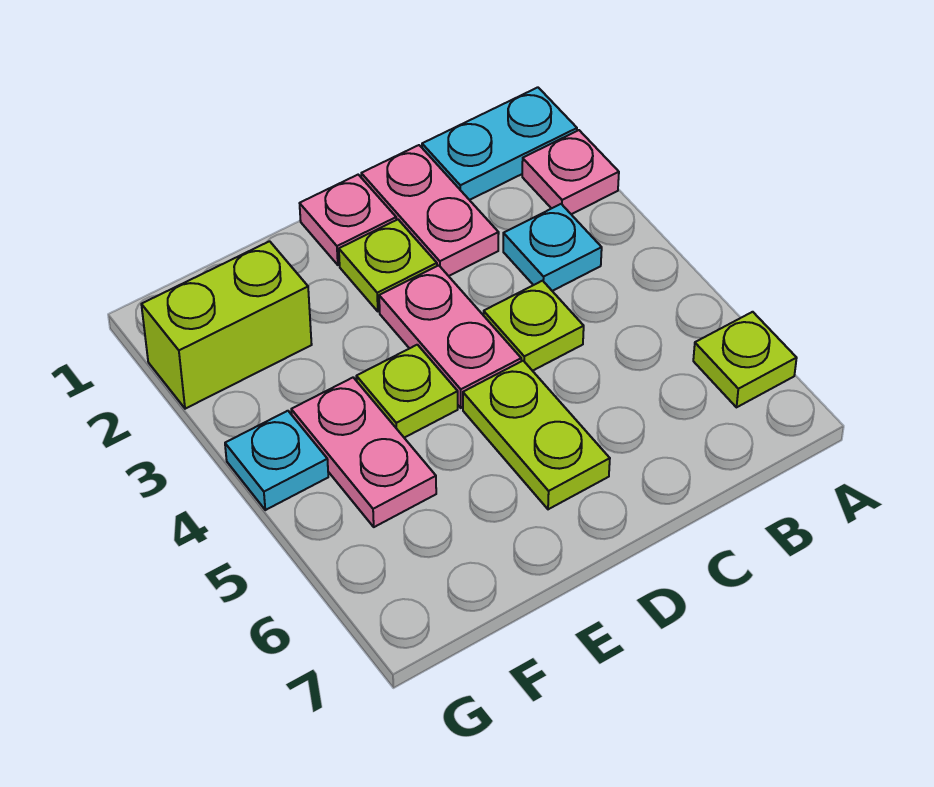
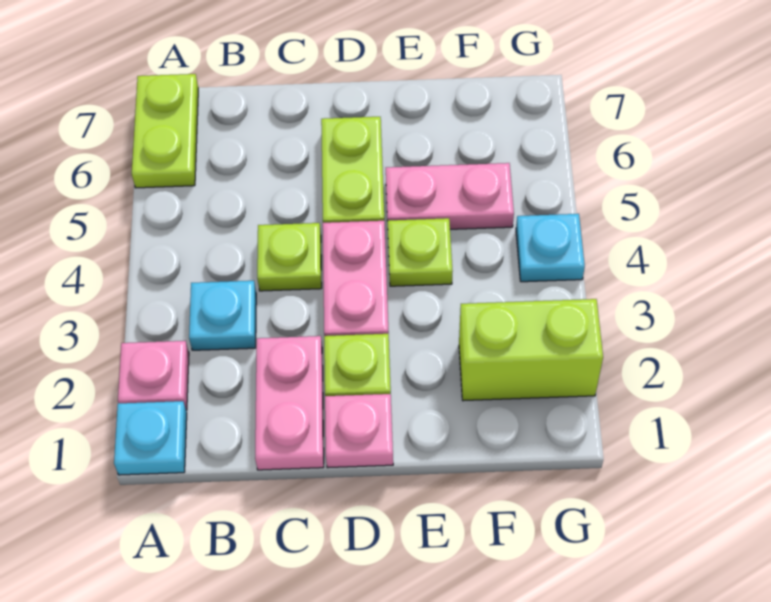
cyan plate A1:B1 level 1 -> cyan plate A1 level 1
lime plate A6 level 1 -> lime plate A6:A7 level 1
pink plate F4:F5 level 1 -> pink plate E5:F5 level 1

